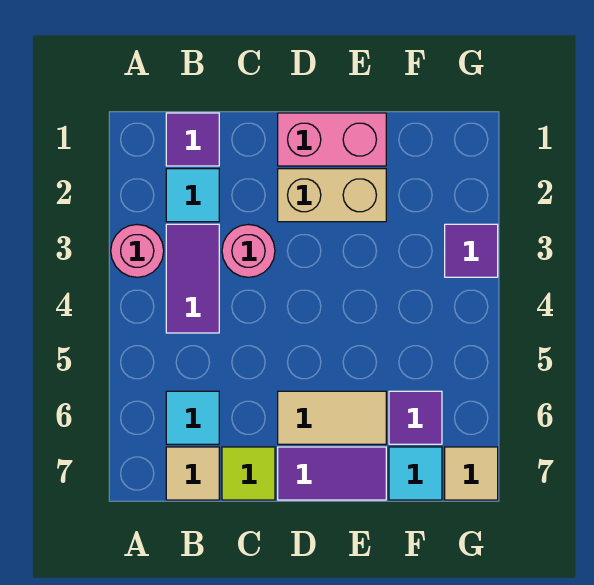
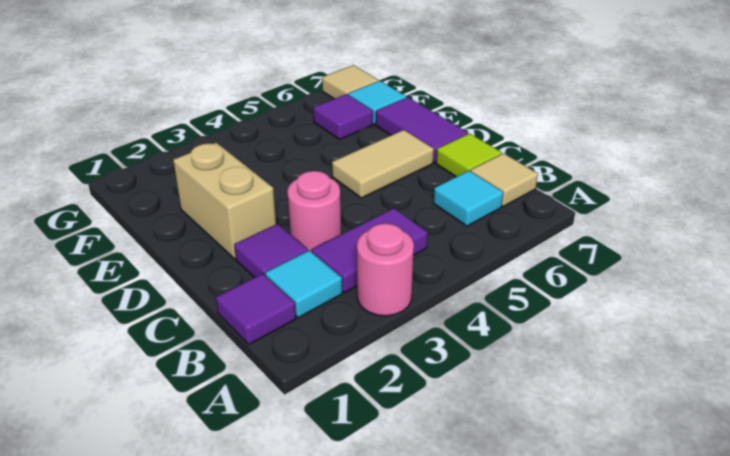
pink brick D1:E1 level 1 -> none
tan tile D6:E6 level 1 -> tan tile D5:D6 level 1
purple tile G3 level 1 -> purple tile C2 level 1

